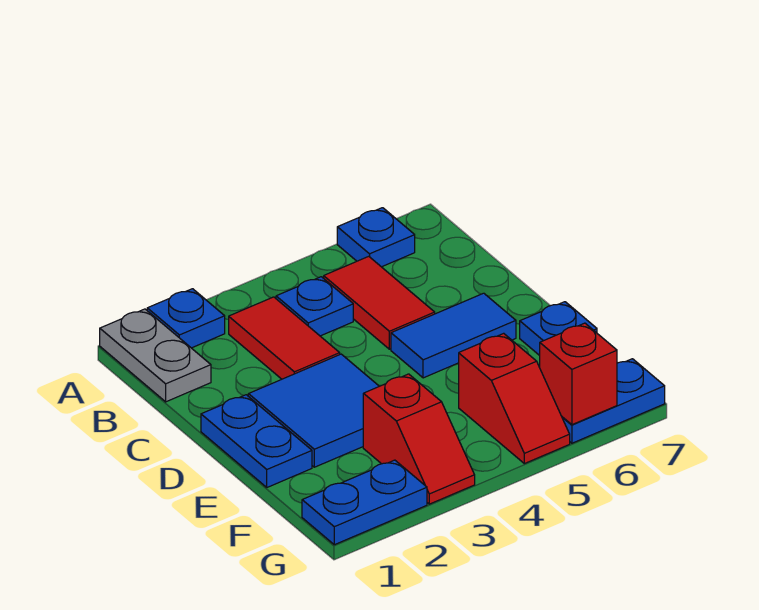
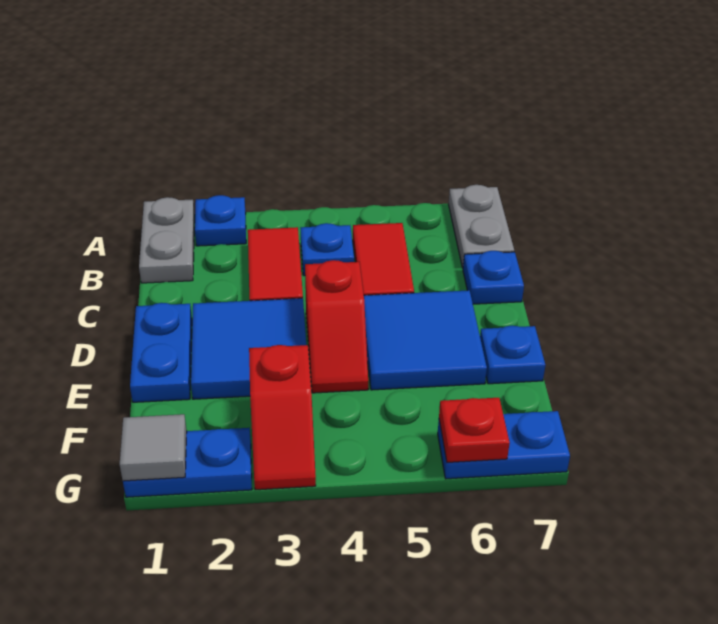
blue plate A6 level 1 -> blue plate C7 level 1
none -> grey plate A7:B7 level 1
blue tile D5:D6 level 1 -> blue tile D5:E6 level 1
red slope F5:G5 level 1 top F -> red slope D4:E4 level 1 top D
none -> grey tile G1 level 2
red brick G6 level 2 -> red plate G6 level 2

